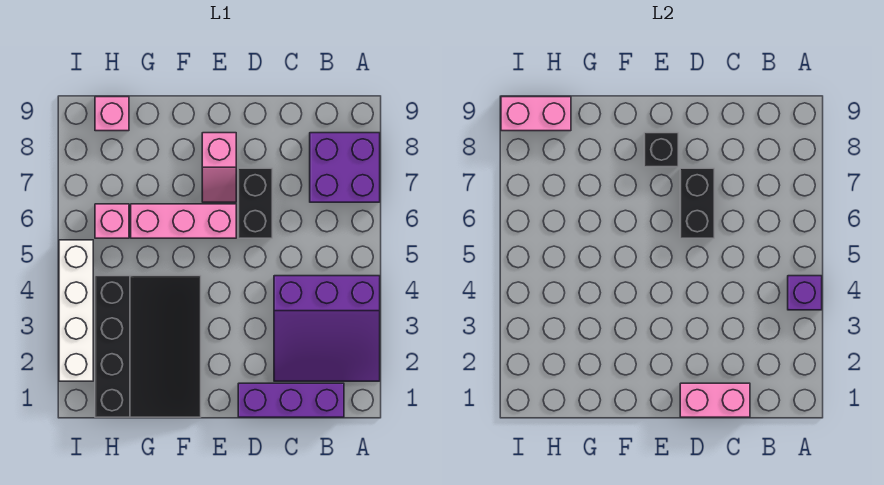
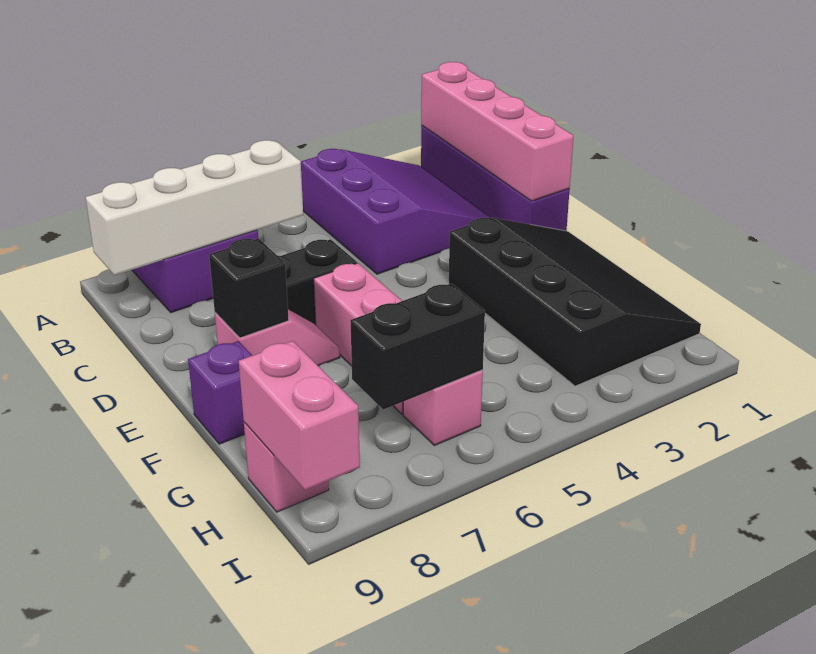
purple brick A4 level 2 -> purple brick F9 level 1
purple brick B1:D1 level 1 -> purple brick A1:D1 level 1
pink brick C1:D1 level 2 -> pink brick A1:D1 level 2
black brick D6:D7 level 2 -> black brick H6:H7 level 2
black slope F1:H4 level 1 top H -> black slope E1:H3 level 1 top 3
white brick I2:I5 level 1 -> white brick B6:B9 level 2

